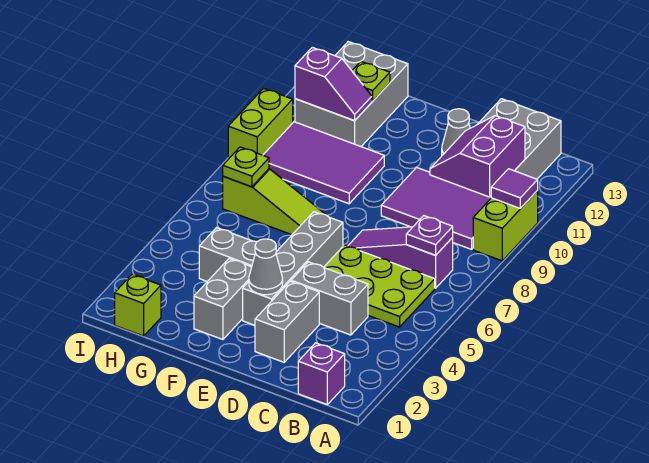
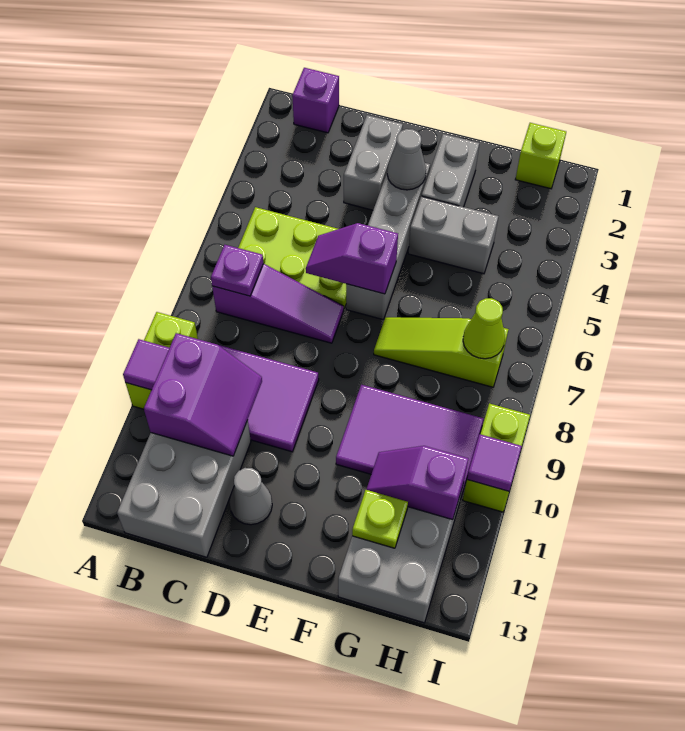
grey brick C4:D4 level 1 -> none
none -> purple slope D6:E6 level 2 top E
lime plate H7 level 2 -> lime cone H7 level 2
none -> purple tile I10 level 2

